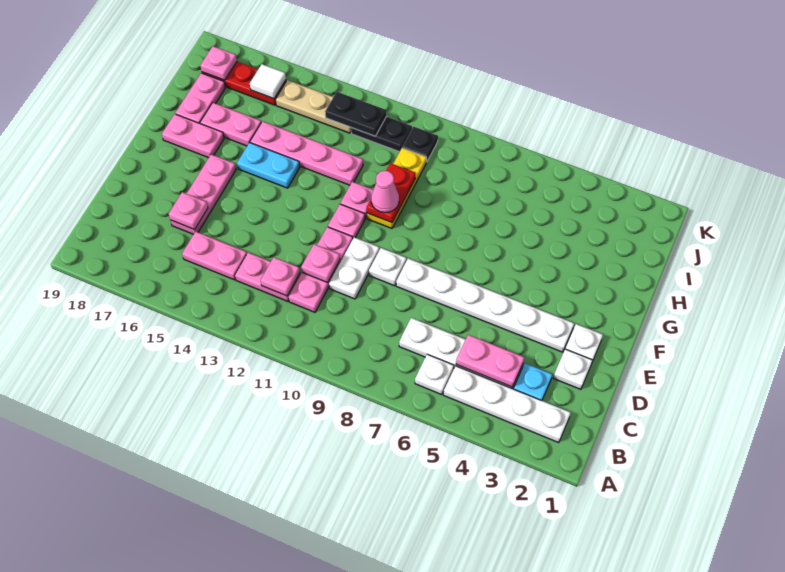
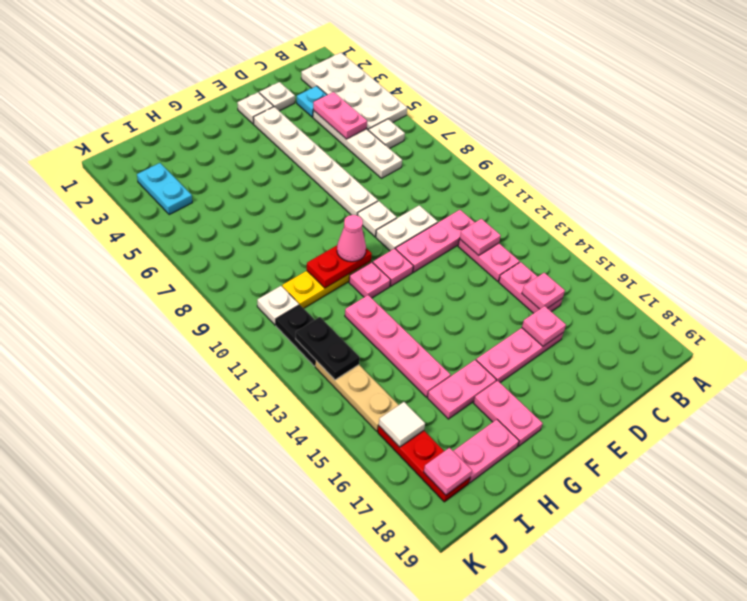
white plate B2:B5 level 1 -> white plate A2:B5 level 1
pink plate D11 level 2 -> pink plate C15 level 2
cyan plate G14:G15 level 1 -> cyan plate J3:J4 level 1
pink plate H16:H17 level 1 -> pink plate G16:H16 level 1
black plate J10 level 1 -> white plate J10 level 1

